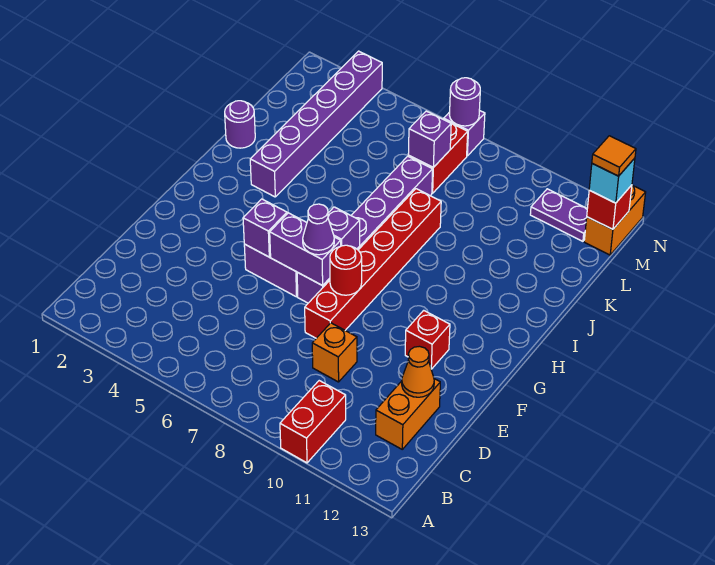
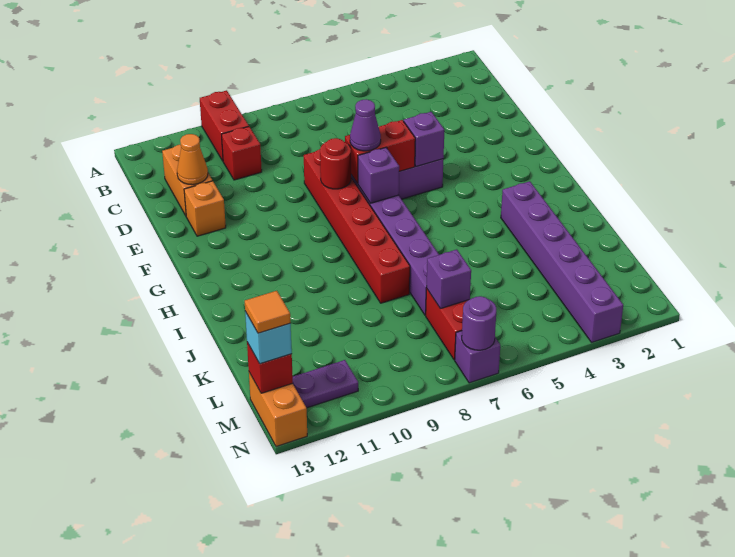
orange brick D9 level 1 -> orange brick E12 level 1
purple brick F6:F7 level 2 -> red brick F6:F7 level 2
red brick F11 level 1 -> red brick C10 level 1
purple round brick J1 level 1 -> none

